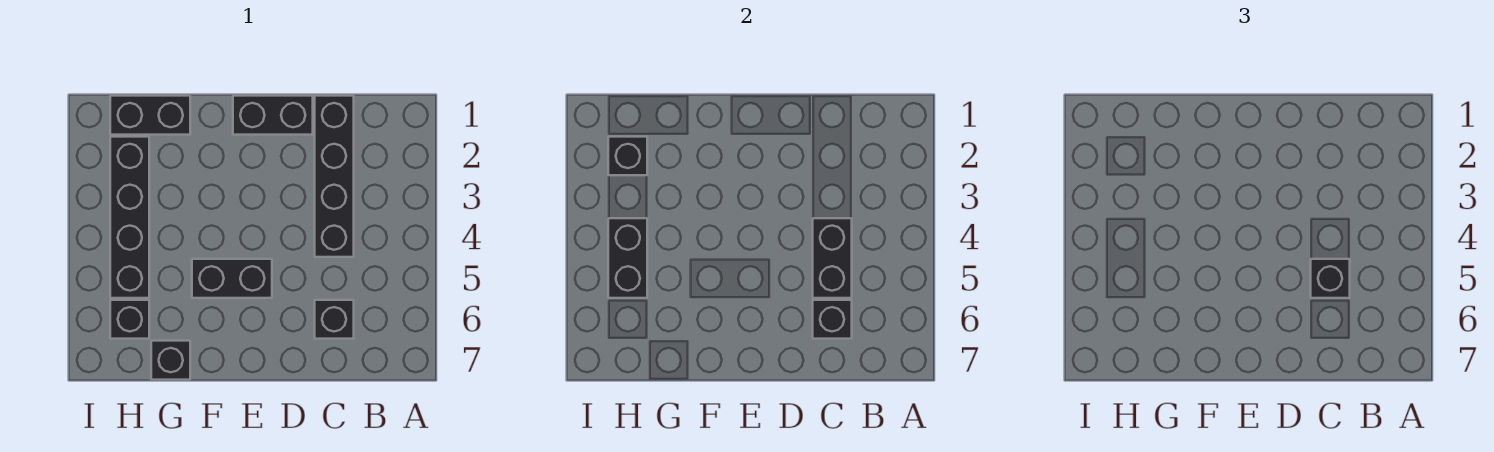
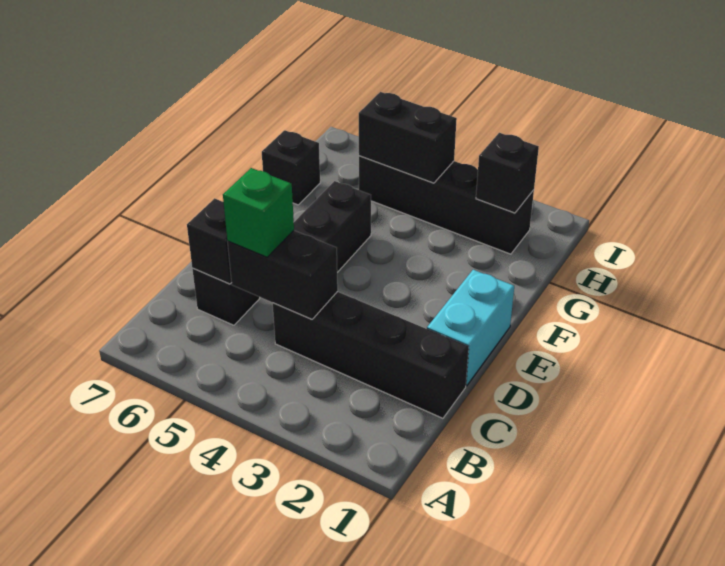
black brick C5 level 3 -> green brick C5 level 3
black brick D1:E1 level 1 -> cyan brick D1:E1 level 1
black brick G1:H1 level 1 -> none
black brick H6 level 1 -> none

